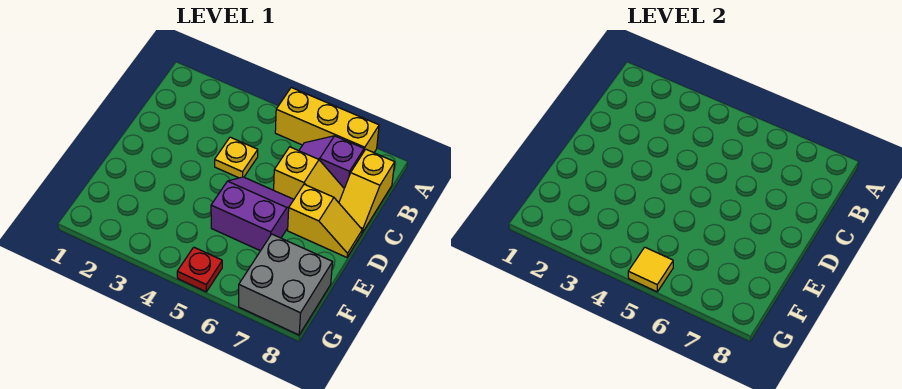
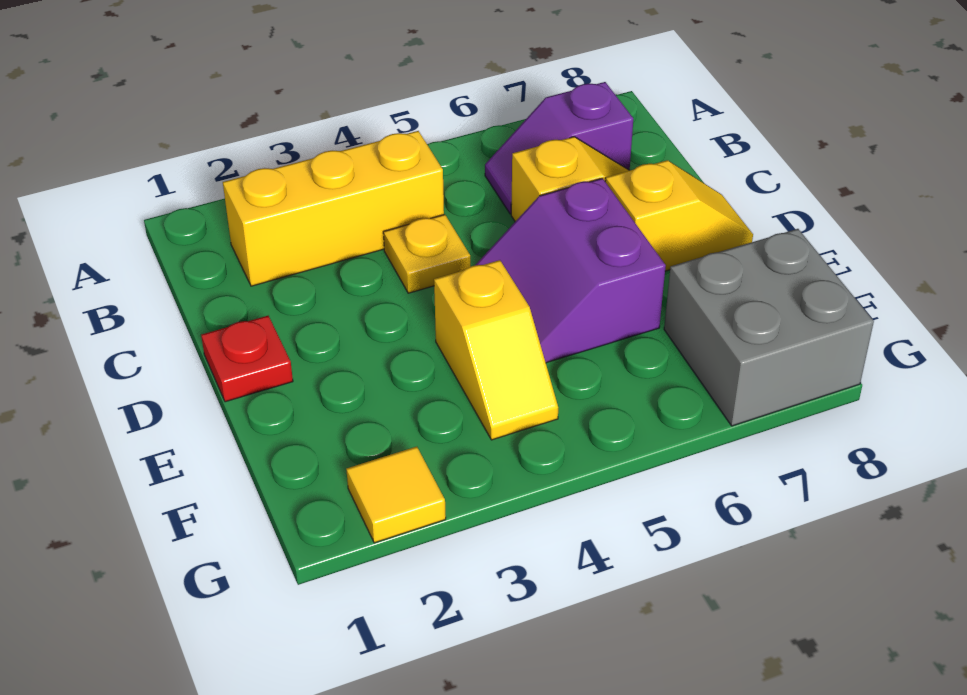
yellow brick A5:A7 level 1 -> yellow brick B2:B4 level 1
yellow slope B8:C8 level 1 top B -> yellow slope E4:F4 level 1 top E
purple slope D5:E6 level 1 top E -> purple slope D5:E6 level 1 top 6
red plate G5 level 1 -> red plate D1 level 1
yellow tile G5 level 2 -> yellow tile G2 level 1

